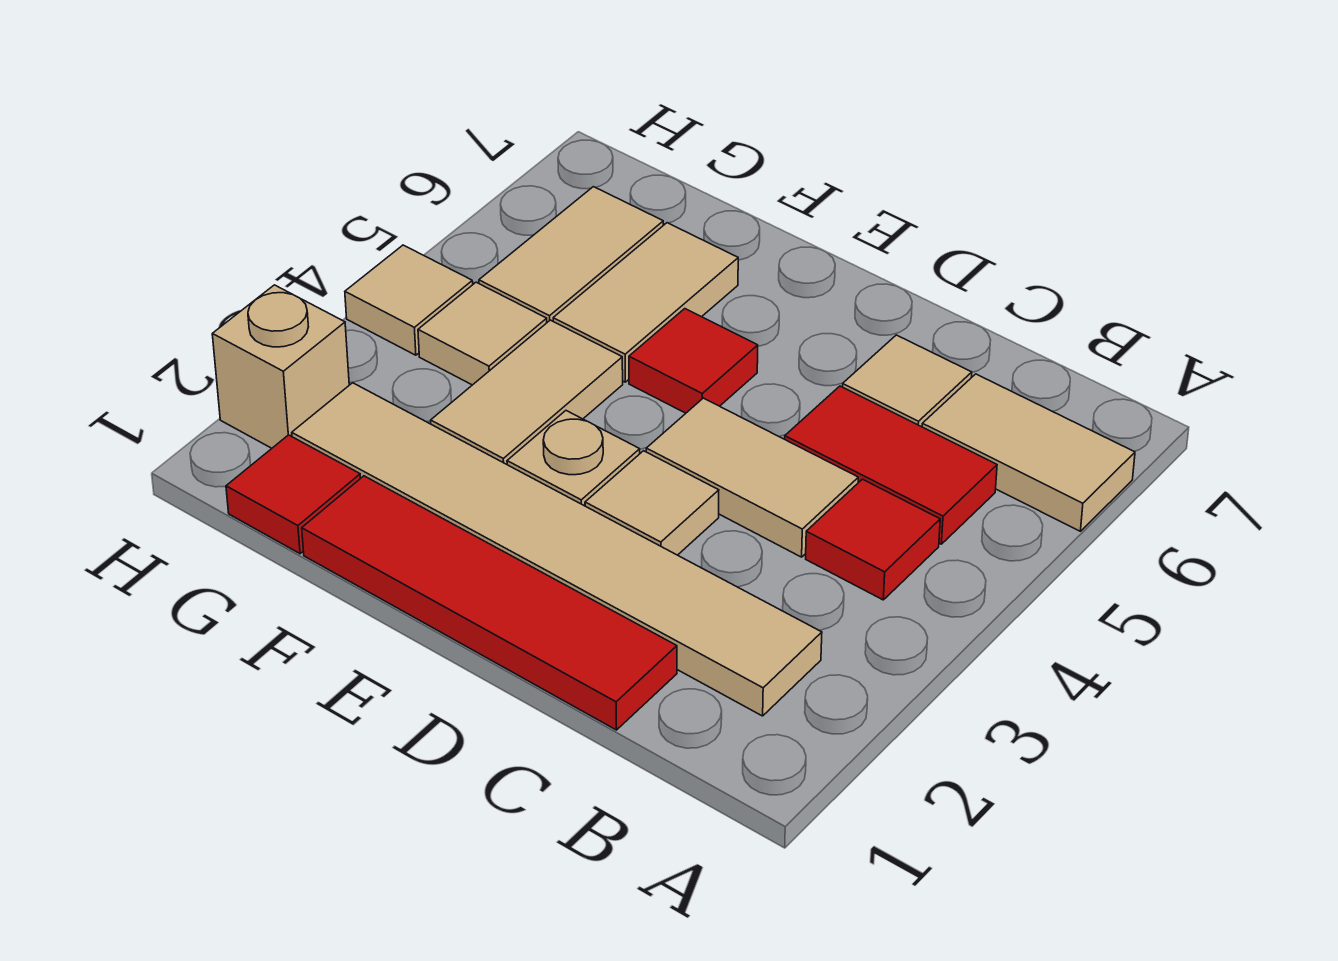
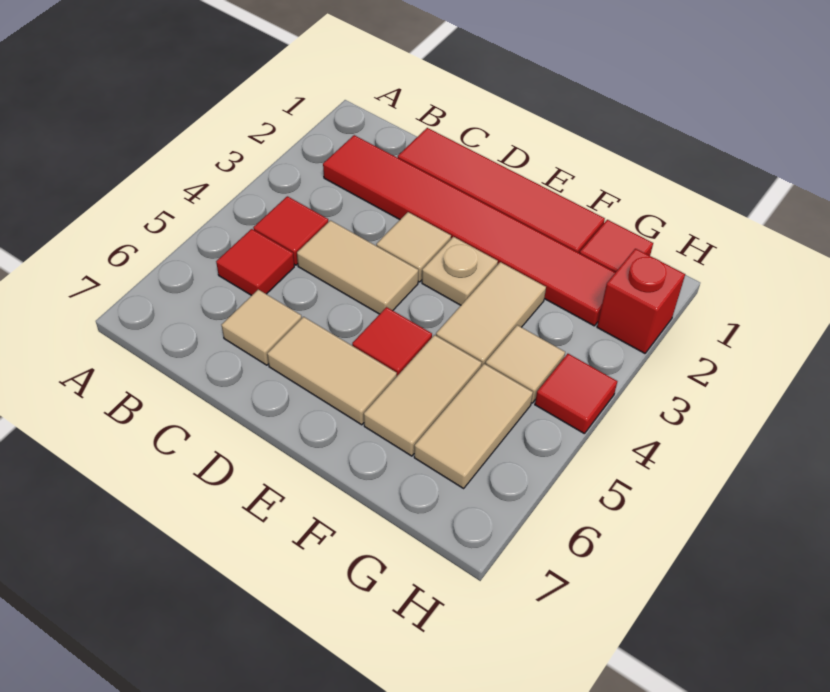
tan tile A6:B6 level 1 -> tan tile D6:E6 level 1
tan tile B2:G2 level 1 -> red tile B2:G2 level 1
red tile B5:C5 level 1 -> red tile B5 level 1
tan brick H2 level 1 -> red brick H2 level 1
tan tile H4 level 1 -> red tile H4 level 1

